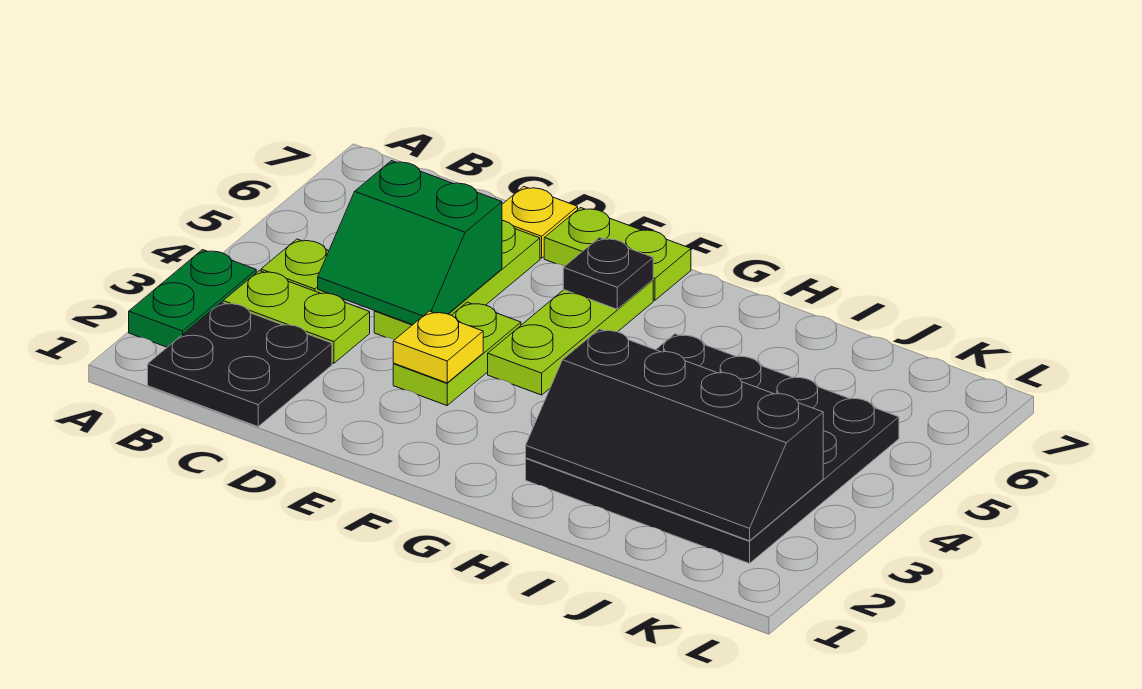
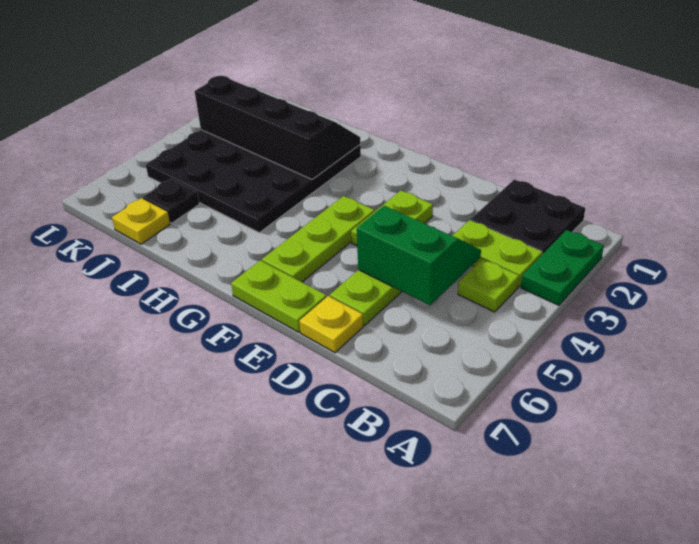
yellow plate E3 level 2 -> yellow plate J7 level 1
black plate F6 level 2 -> black plate J6 level 1

